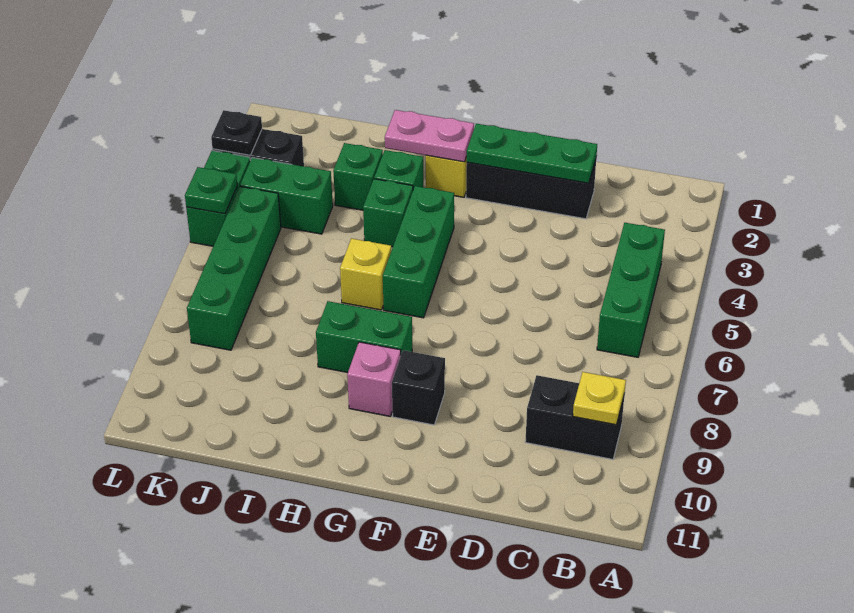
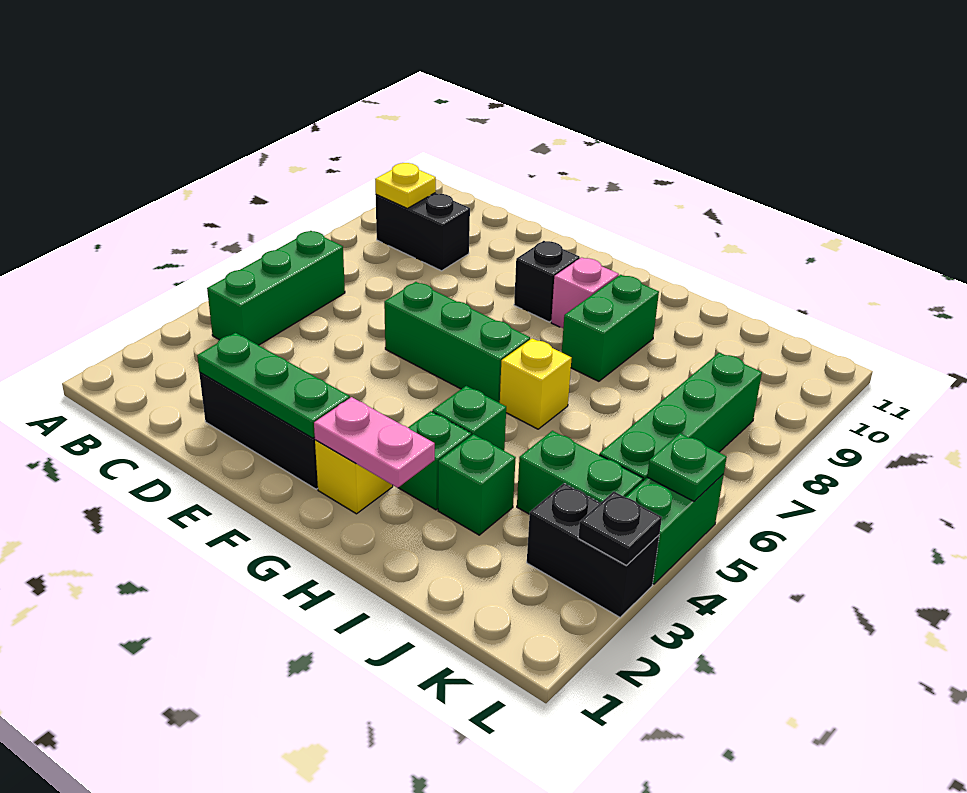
green brick G4:G6 level 1 -> green brick E6:G6 level 1
green brick G8:H8 level 1 -> green brick H8:H9 level 1

